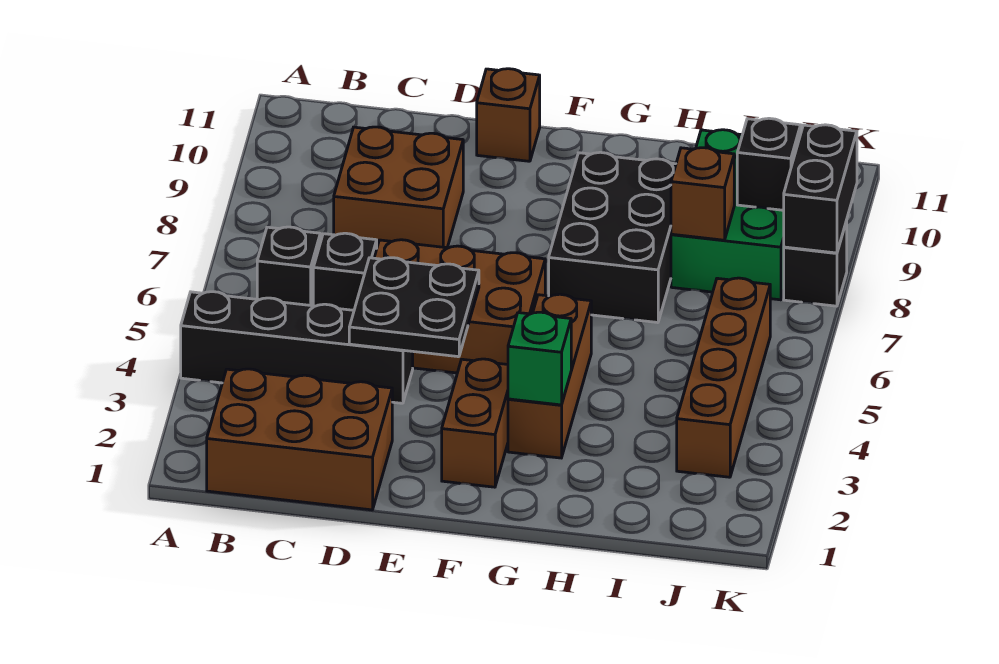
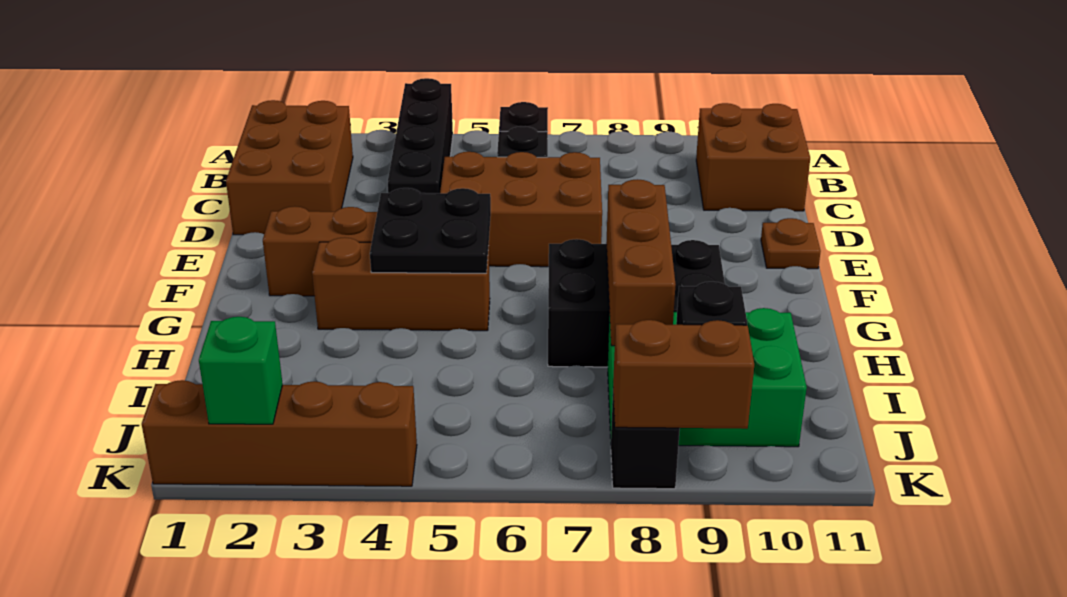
brown brick C8:D9 level 1 -> brown brick B10:C11 level 1
black plate D4:E5 level 2 -> black plate F4:G5 level 2
brown brick D5:F6 level 1 -> brown brick D5:E7 level 1
brown brick E11 level 1 -> brown plate E11 level 1
green brick G3 level 2 -> green brick K2 level 2
brown brick I8 level 2 -> brown brick G8:I8 level 2
brown brick J3:J6 level 1 -> brown brick K1:K4 level 1
black brick K8:K9 level 2 -> brown brick K8:K9 level 2

